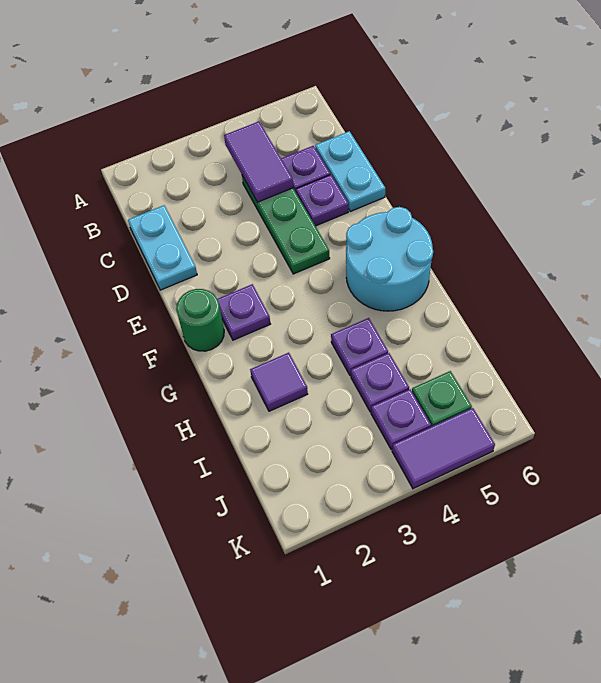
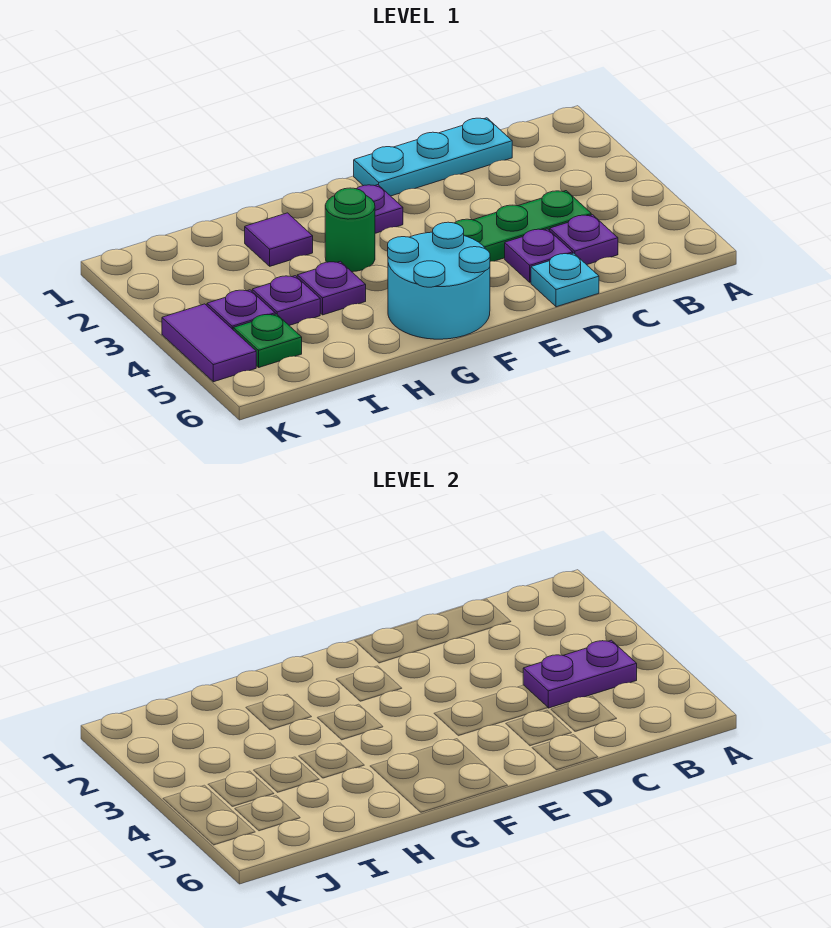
purple tile B4:C4 level 2 -> purple plate B4:C4 level 2
cyan plate C1:D1 level 1 -> cyan plate C1:E1 level 1
cyan plate C6:D6 level 1 -> cyan plate D6 level 1
green round brick F1 level 1 -> green round brick G3 level 1

